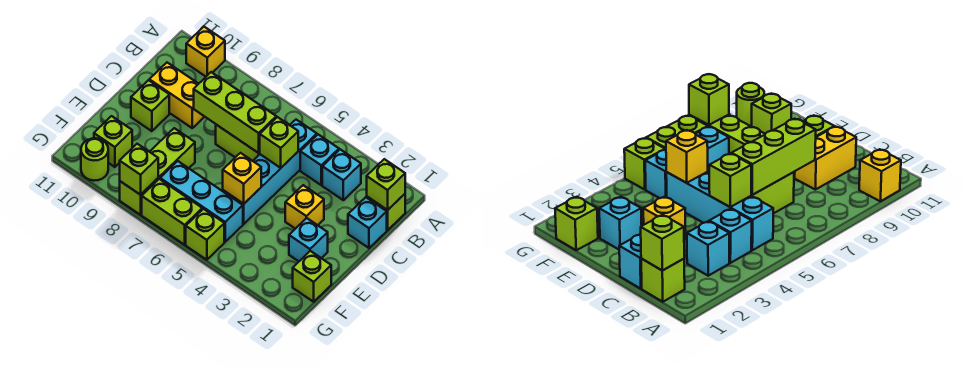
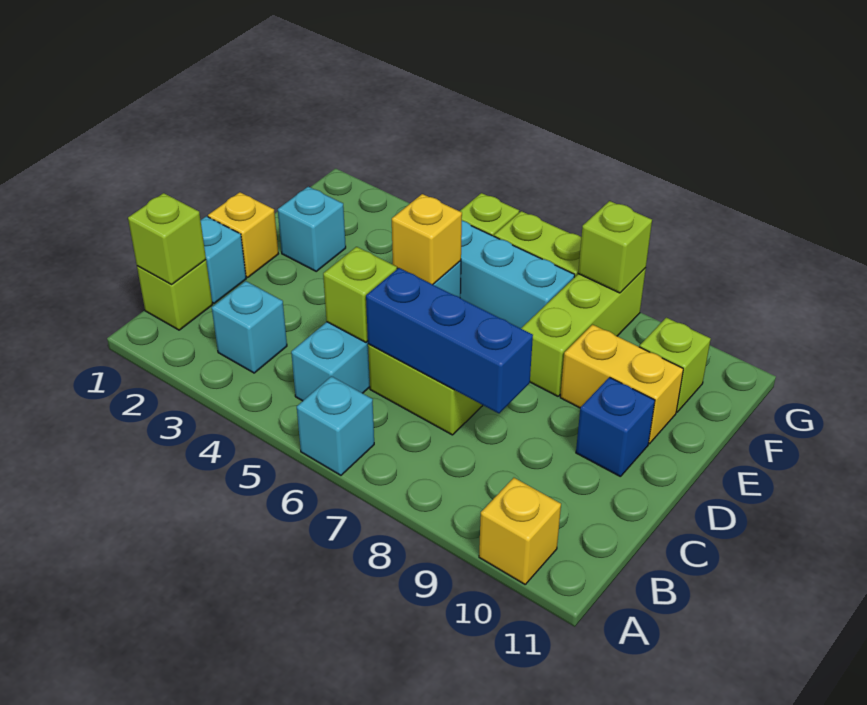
cyan brick B4 level 1 -> cyan brick A6 level 1
lime brick C6:C8 level 2 -> blue brick C6:C8 level 2
yellow brick C9:C10 level 1 -> yellow brick E9:E10 level 1
yellow brick D3 level 1 -> yellow brick D1 level 1
lime brick D10 level 1 -> blue brick D10 level 1
lime brick F1 level 1 -> none
lime round brick G10 level 1 -> none

